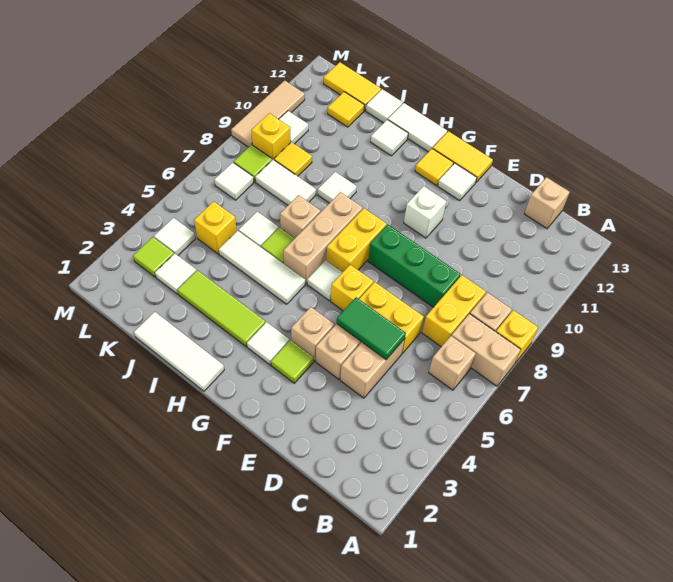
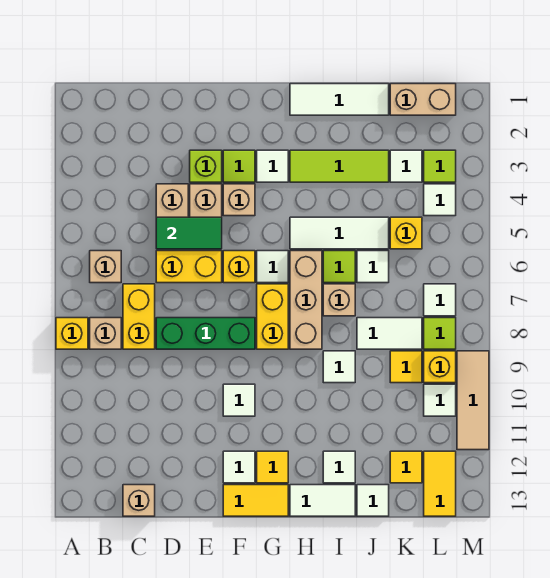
tan brick A7:B7 level 1 -> tan brick K1:L1 level 1
none -> lime brick E3 level 1
white brick F10 level 1 -> white tile F10 level 1
yellow tile K13:L13 level 1 -> yellow tile L12:L13 level 1

